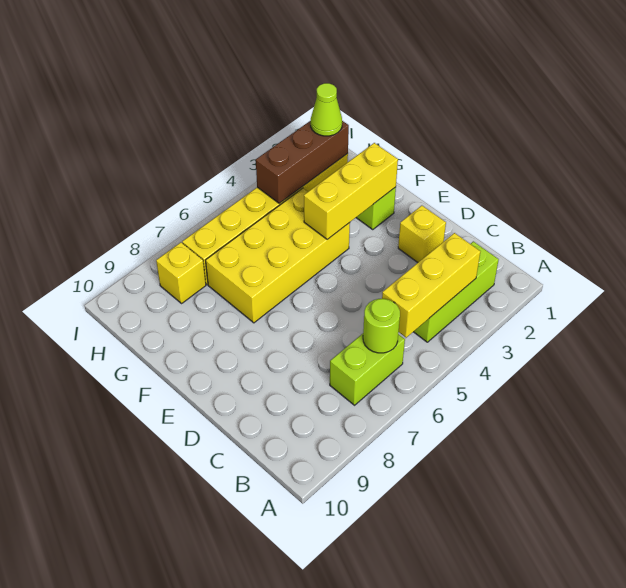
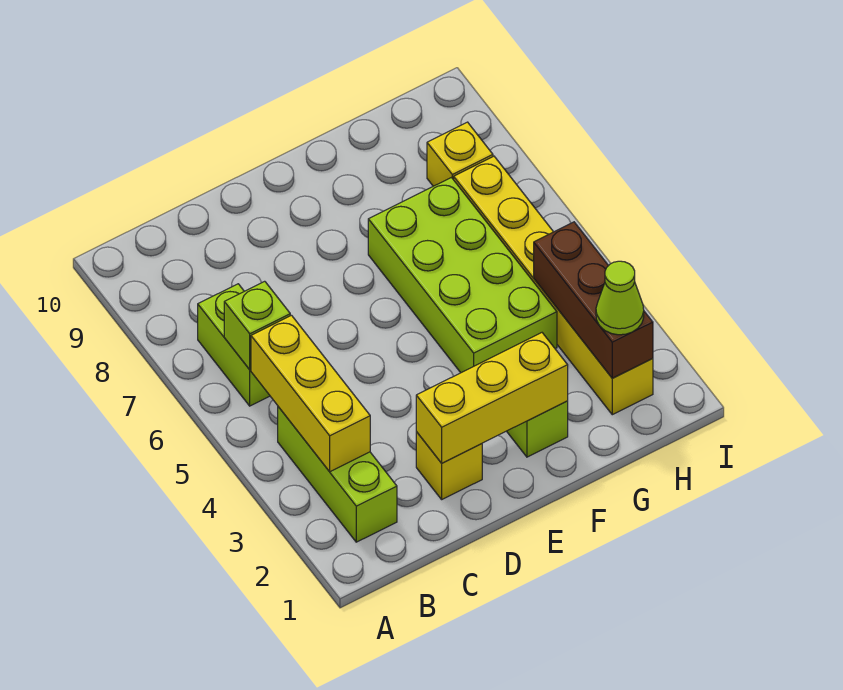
lime round brick B6 level 2 -> lime brick B6 level 2
yellow brick F2:F4 level 2 -> yellow brick D2:F2 level 2
yellow brick F4:G7 level 1 -> lime brick F4:G7 level 1

